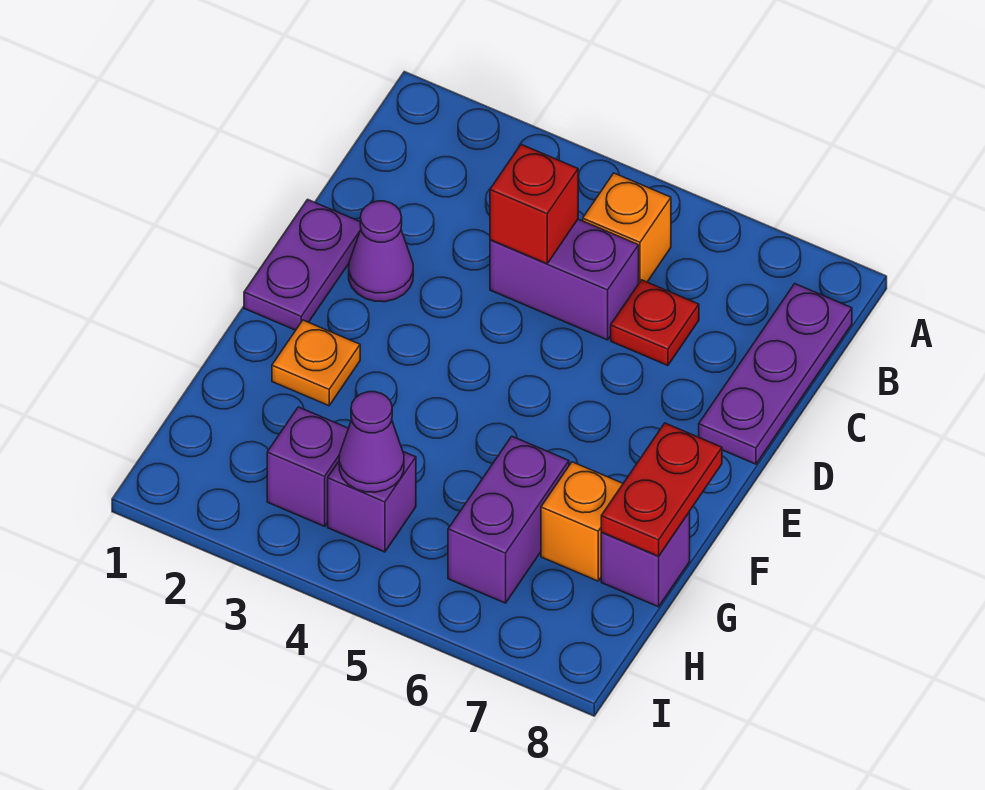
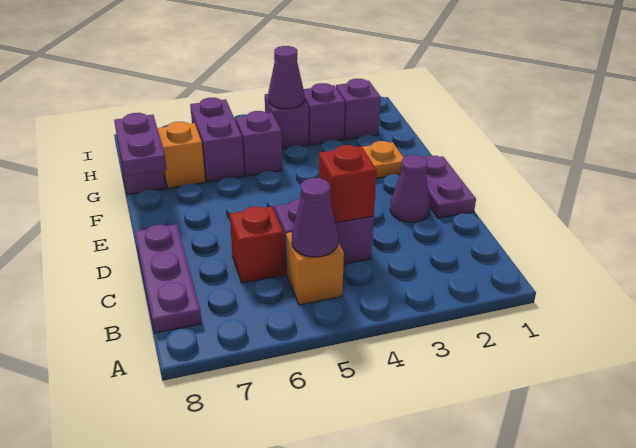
none -> purple cone B5 level 2
red plate C6 level 1 -> red brick C6 level 1
red plate F8:G8 level 2 -> purple plate F8:G8 level 2
none -> purple brick G5 level 1
none -> purple brick H2 level 1

